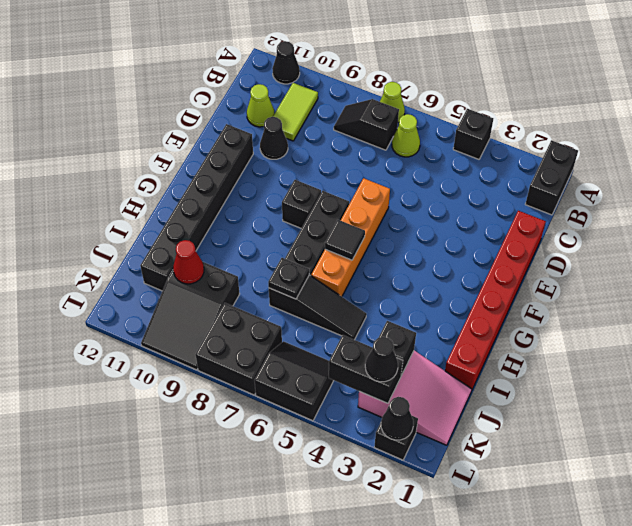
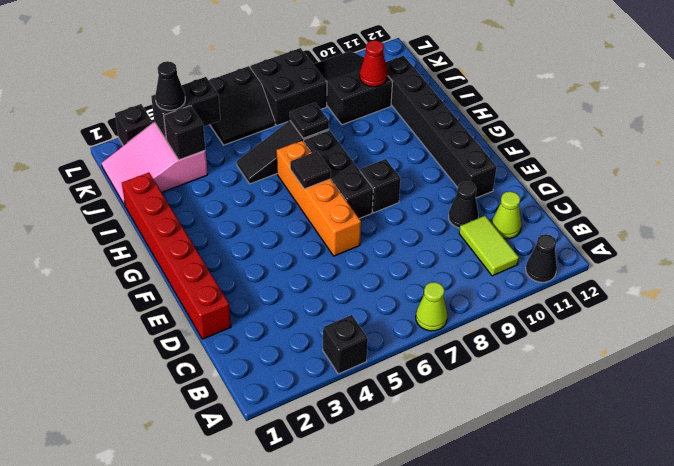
black brick A1:B1 level 1 -> none
lime cone B6 level 1 -> none
black slope B7:B8 level 1 top 7 -> none
black cone L2 level 2 -> none

